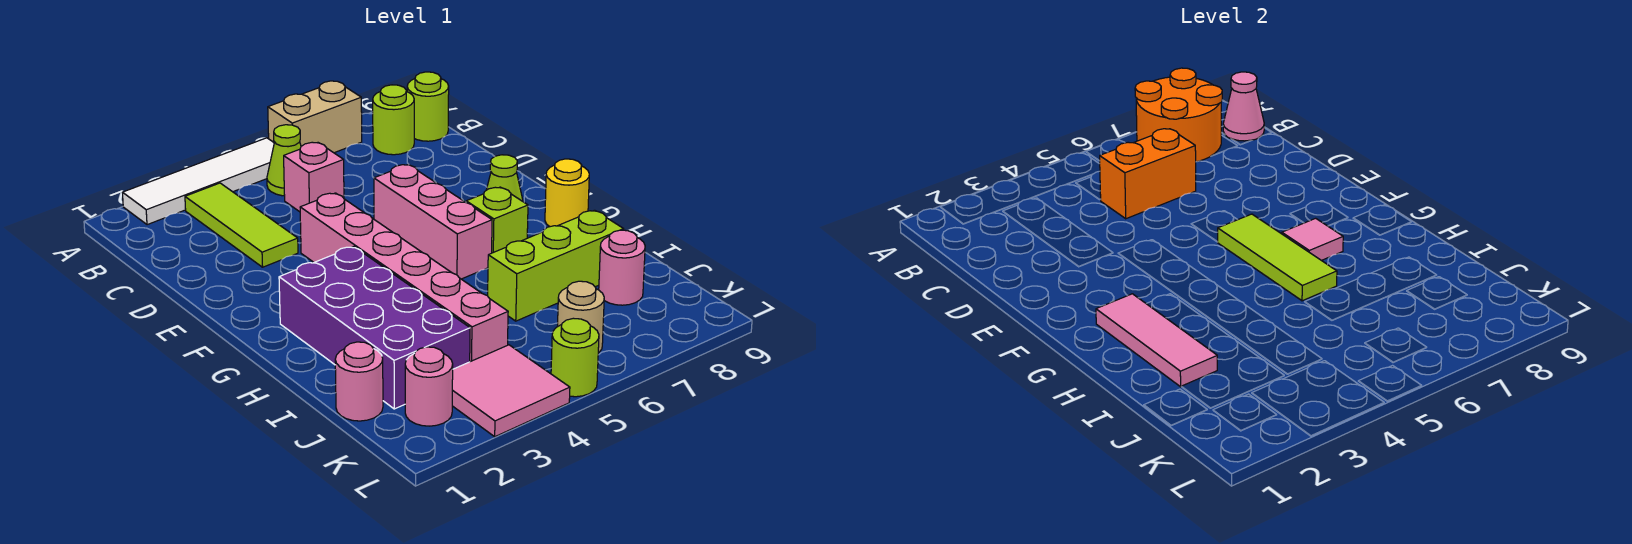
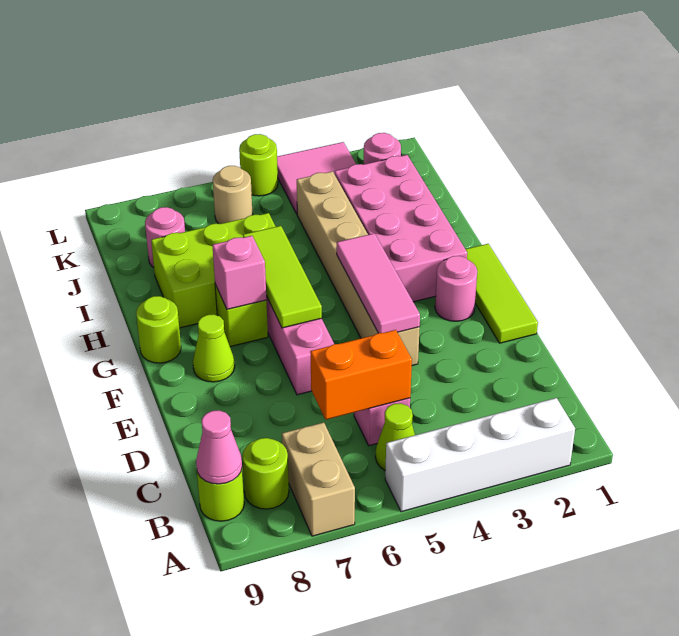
white tile A2:A5 level 1 -> white brick A2:A5 level 1
tan brick A6:A7 level 1 -> tan brick A7:B7 level 1
orange round brick A7:B8 level 2 -> none
lime tile B3:D3 level 1 -> lime tile E1:G1 level 1
pink brick E4:J4 level 1 -> tan brick E4:J4 level 1
purple brick G2:J3 level 1 -> pink brick G2:J3 level 1
pink tile G2:I2 level 2 -> pink tile E4:G4 level 2
pink tile G7 level 2 -> pink brick G7 level 2
yellow round brick G9 level 1 -> lime round brick G9 level 1
lime brick I6:I8 level 1 -> lime brick H6:I8 level 1
pink round brick J1 level 1 -> pink round brick F2 level 1

